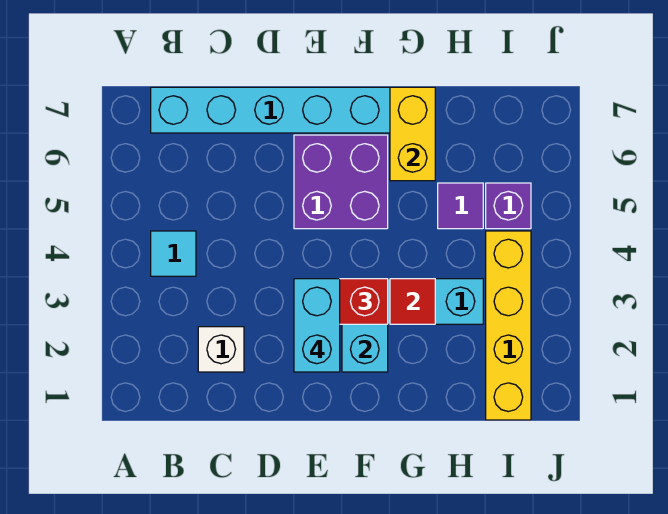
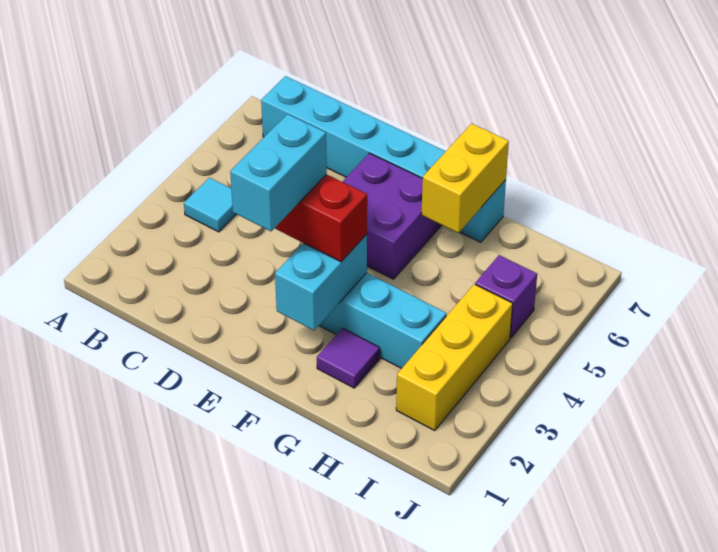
white brick C2 level 1 -> none
red tile G3 level 2 -> none
purple tile H5 level 1 -> purple tile G2 level 1
yellow brick I1:I4 level 1 -> yellow brick I2:I4 level 1

